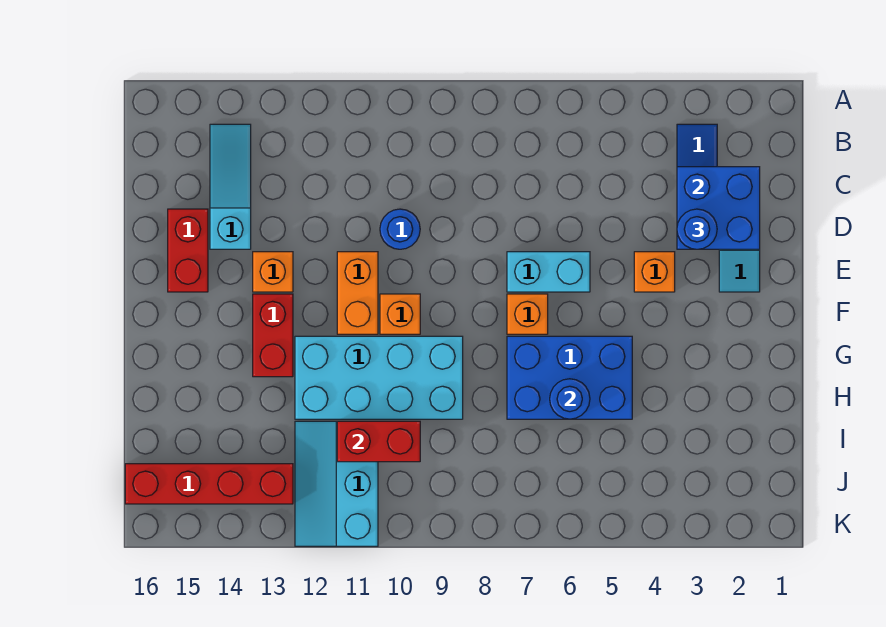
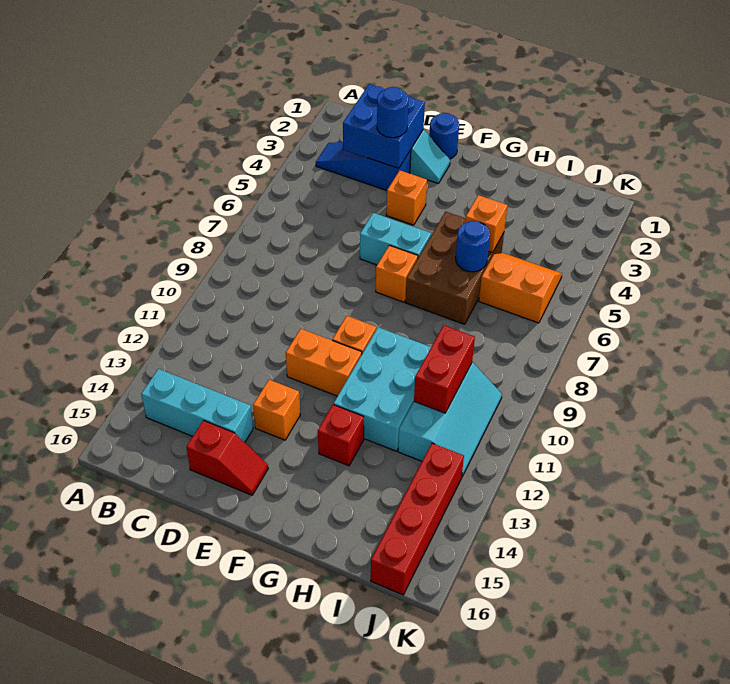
cyan slope B14:D14 level 1 top D -> cyan brick B14:D14 level 1
blue round brick D10 level 1 -> blue round brick E1 level 1
red brick D15:E15 level 1 -> red slope D15:E15 level 1 top D
cyan brick E6:E7 level 1 -> cyan brick E6:F6 level 1
red brick F13:G13 level 1 -> red brick G13 level 1
blue brick G5:H7 level 1 -> brown brick G5:H7 level 1
cyan brick G9:H12 level 1 -> cyan brick G10:H12 level 1
none -> orange brick H5 level 2
none -> orange slope I5:J6 level 1 top 6
cyan slope I11:K12 level 1 top 11 -> cyan slope I10:J12 level 1 top I

